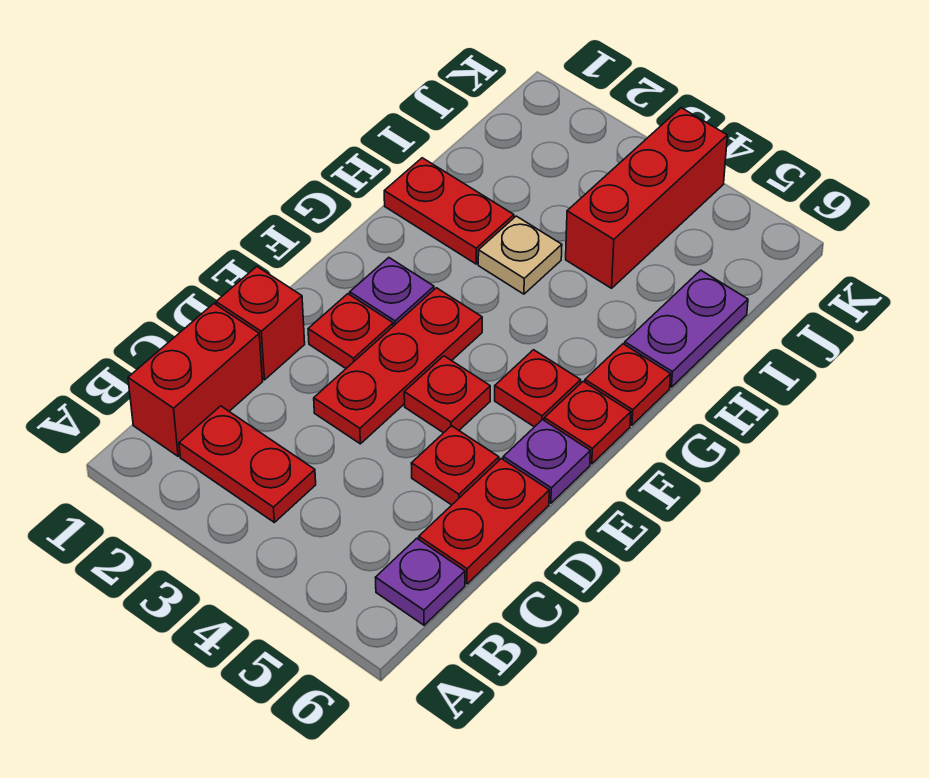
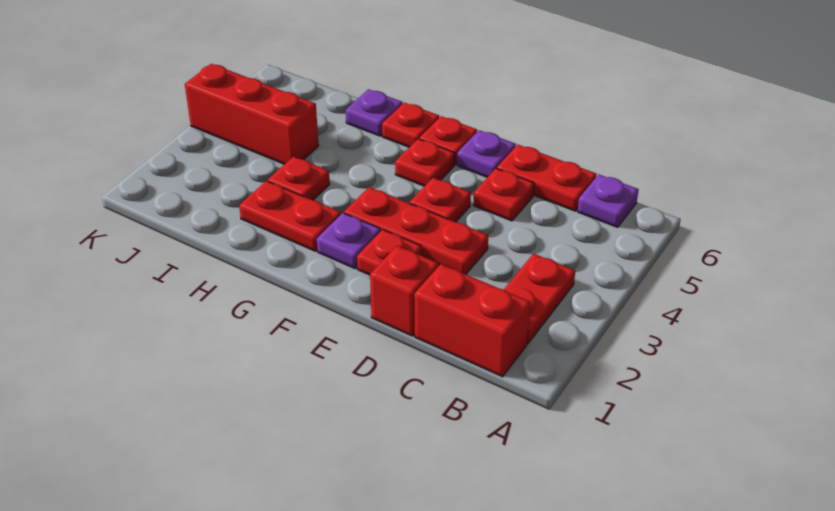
red plate H1:H2 level 1 -> red plate G2:H2 level 1
tan plate H3 level 1 -> red plate H3 level 1
purple plate H6:I6 level 1 -> purple plate H6 level 1

